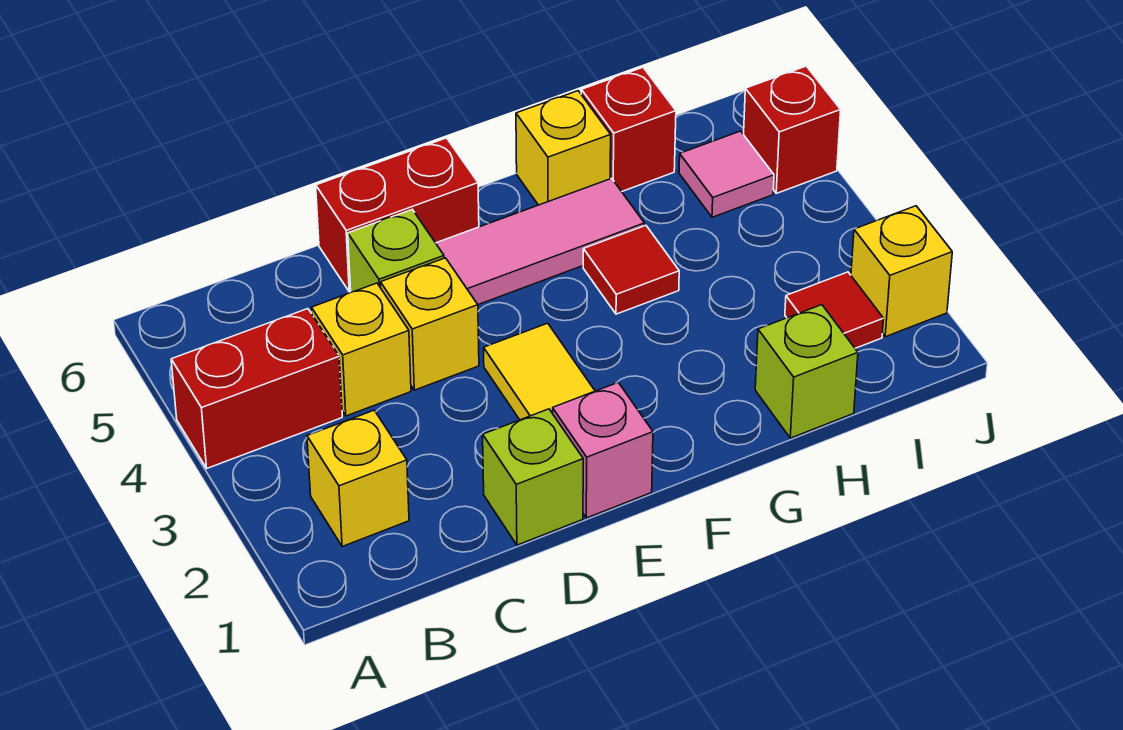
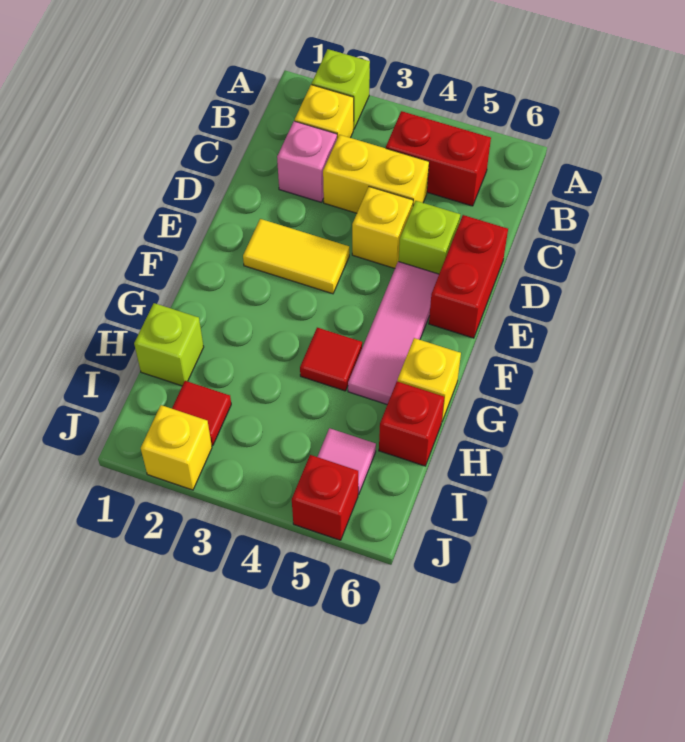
red brick A4:B4 level 1 -> red brick B4:B5 level 1
yellow brick C4 level 1 -> yellow brick C3:C4 level 1
lime brick D1 level 1 -> lime brick A2 level 1
pink brick E1 level 1 -> pink brick C2 level 1

